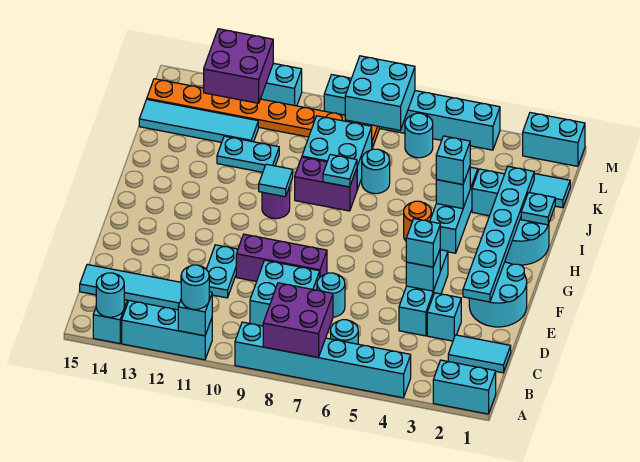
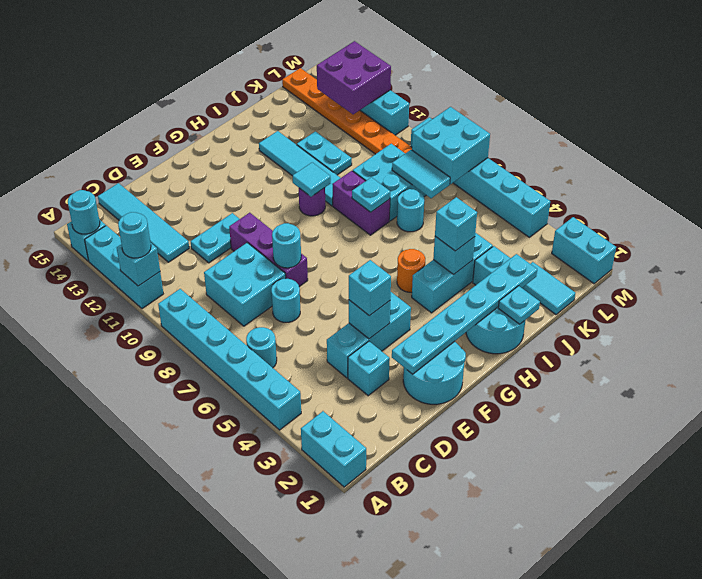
purple brick A7:B8 level 2 -> none
cyan tile C1:C2 level 1 -> cyan tile K7:K8 level 2
cyan tile K12:K15 level 1 -> cyan tile I10:I13 level 1
cyan round brick L6 level 1 -> cyan round brick E8 level 2

